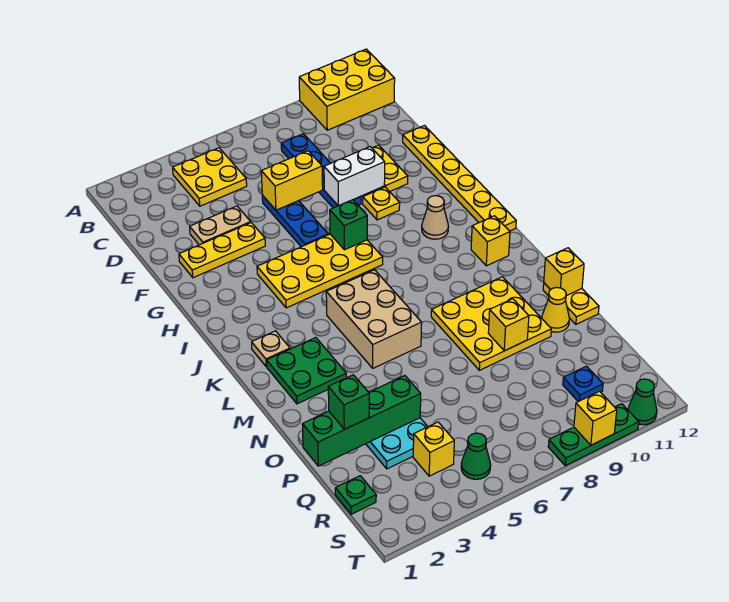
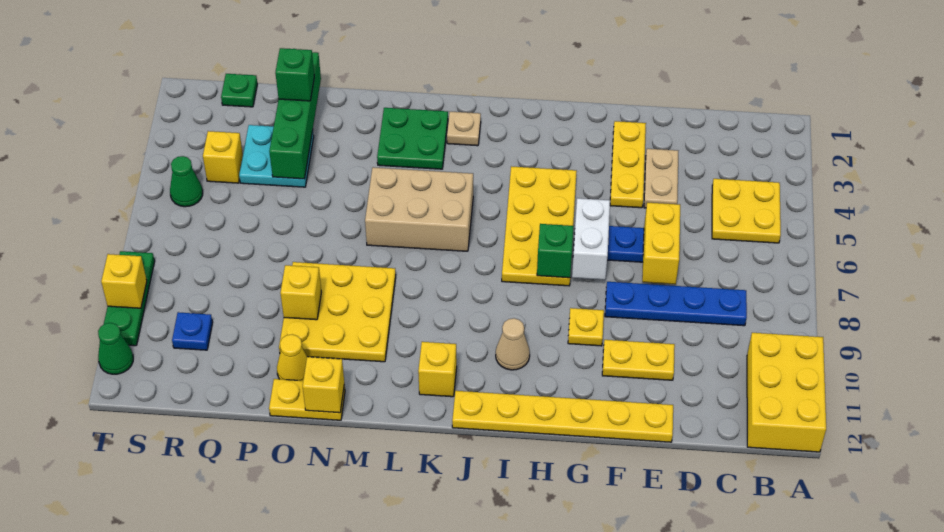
white brick F8:F9 level 2 -> white brick G6:G7 level 2

